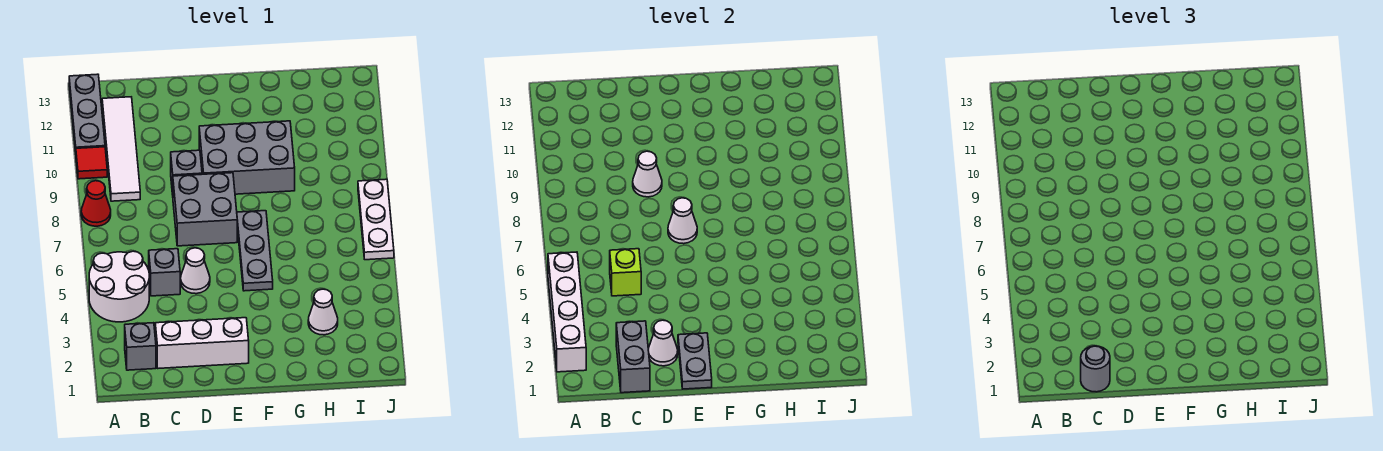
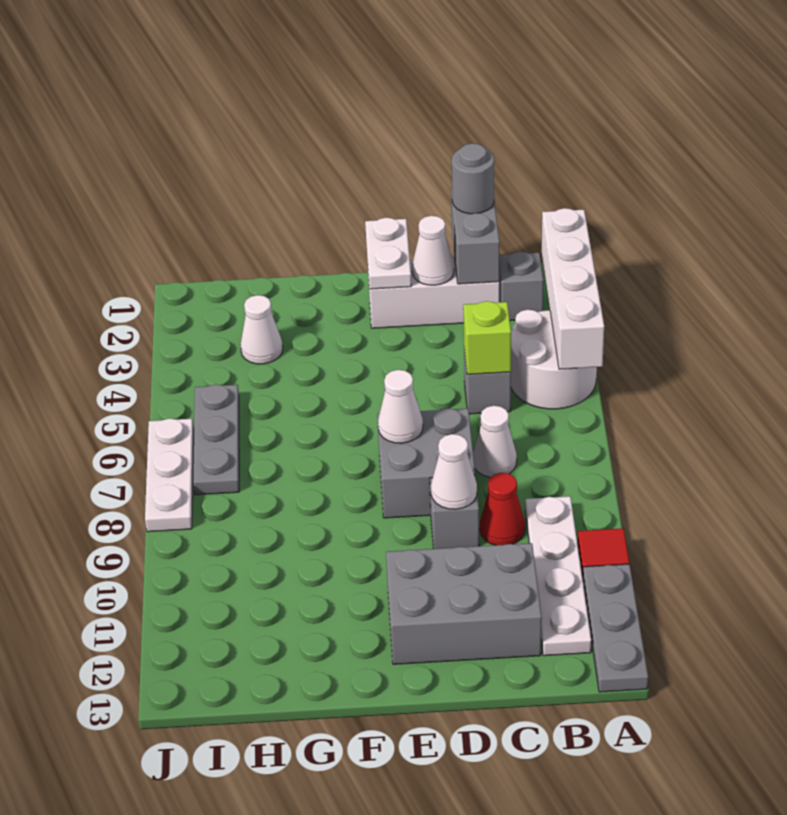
red cone A8 level 1 -> red cone C9 level 1
white tile B9:B12 level 1 -> white plate B9:B12 level 1
white cone D5 level 1 -> white cone C7 level 1
grey plate E1:E2 level 2 -> white plate E1:E2 level 2
grey brick E9:G10 level 1 -> grey brick C11:E12 level 1
grey plate F5:F7 level 1 -> grey plate I5:I7 level 1

